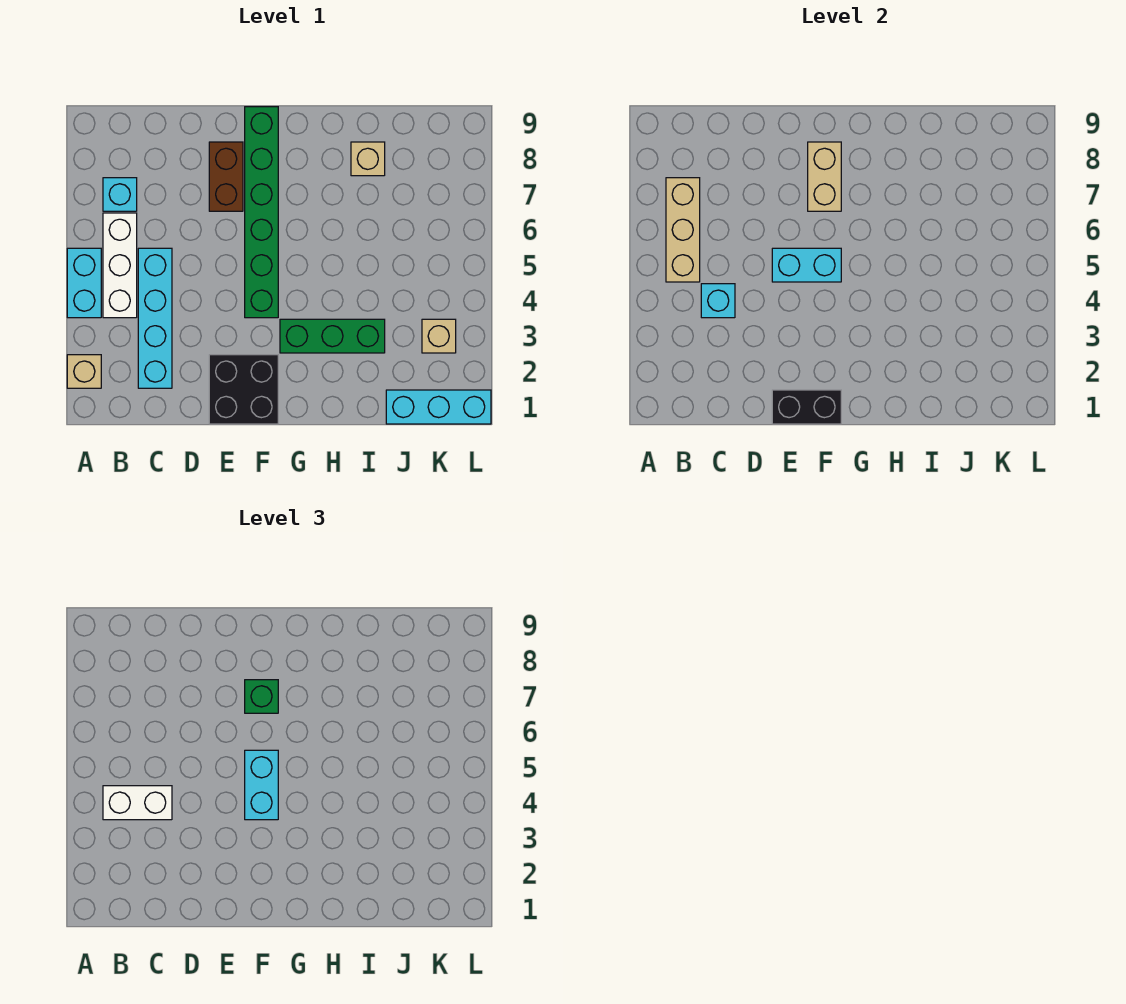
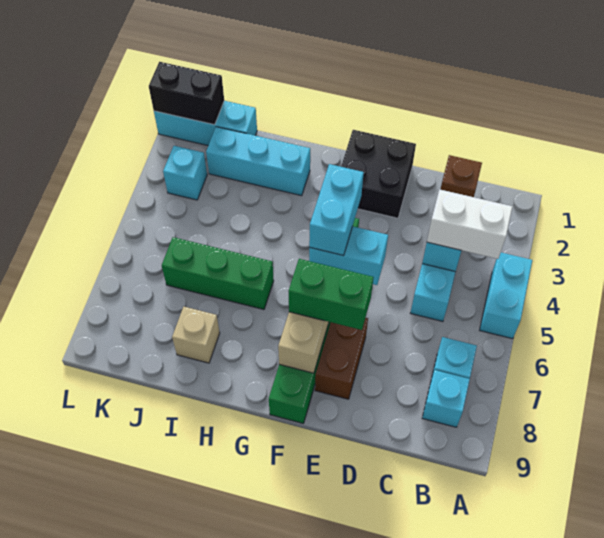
tan brick A2 level 1 -> none
white brick B4:B6 level 1 -> none
tan brick B5:B7 level 2 -> none
none -> cyan brick B8 level 1
none -> brown brick C2 level 2
black brick E1:F1 level 2 -> black brick K1:L1 level 2
green brick F7 level 3 -> green brick E7:F7 level 3
green brick G3:I3 level 1 -> green brick H6:J6 level 1
none -> cyan brick H2:J2 level 1
tan brick K3 level 1 -> cyan brick K3 level 1

